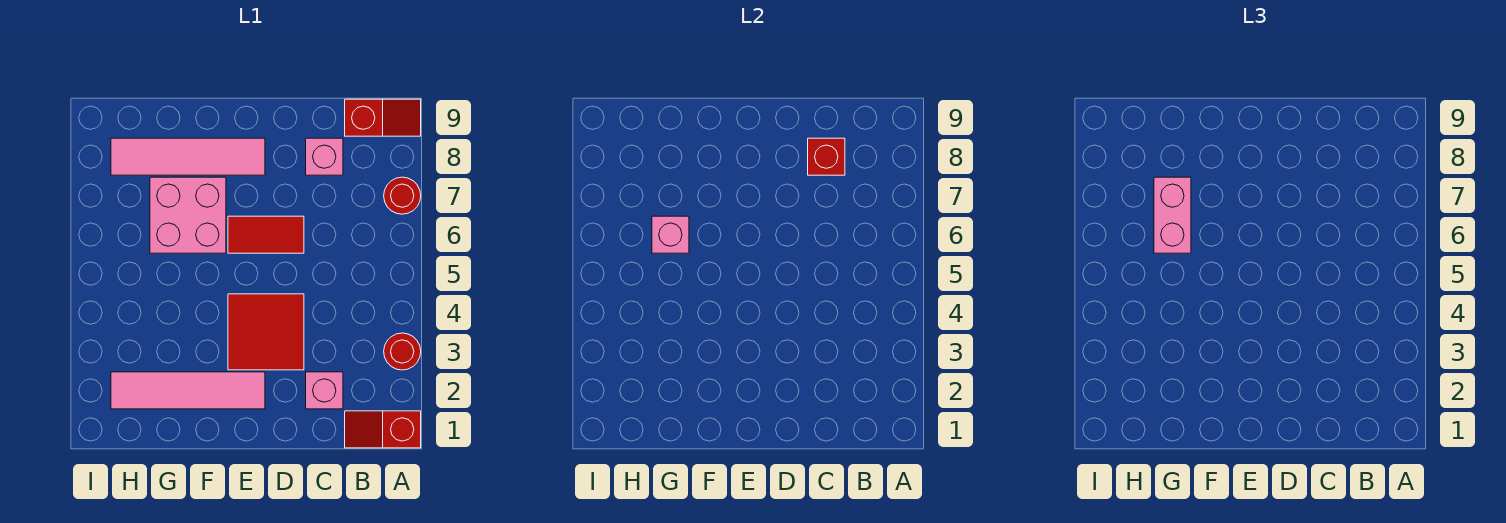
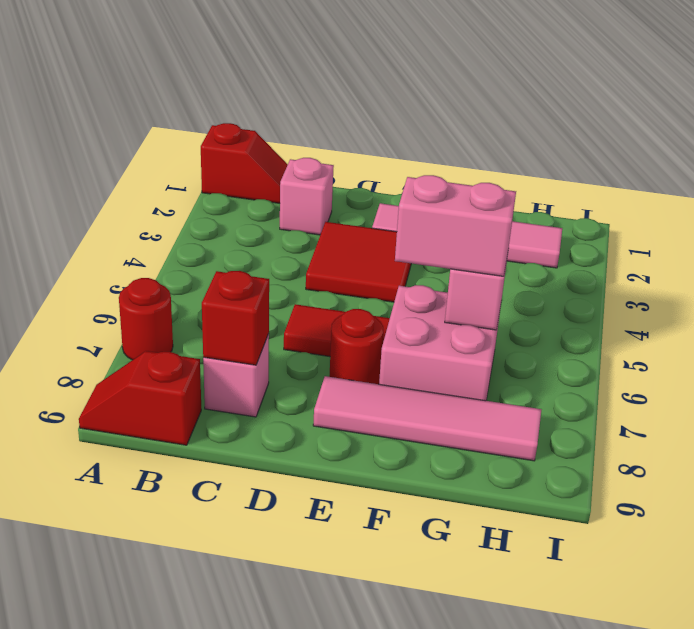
red round brick A3 level 1 -> red round brick E7 level 1
pink brick G6:G7 level 3 -> pink brick F6:G6 level 3

